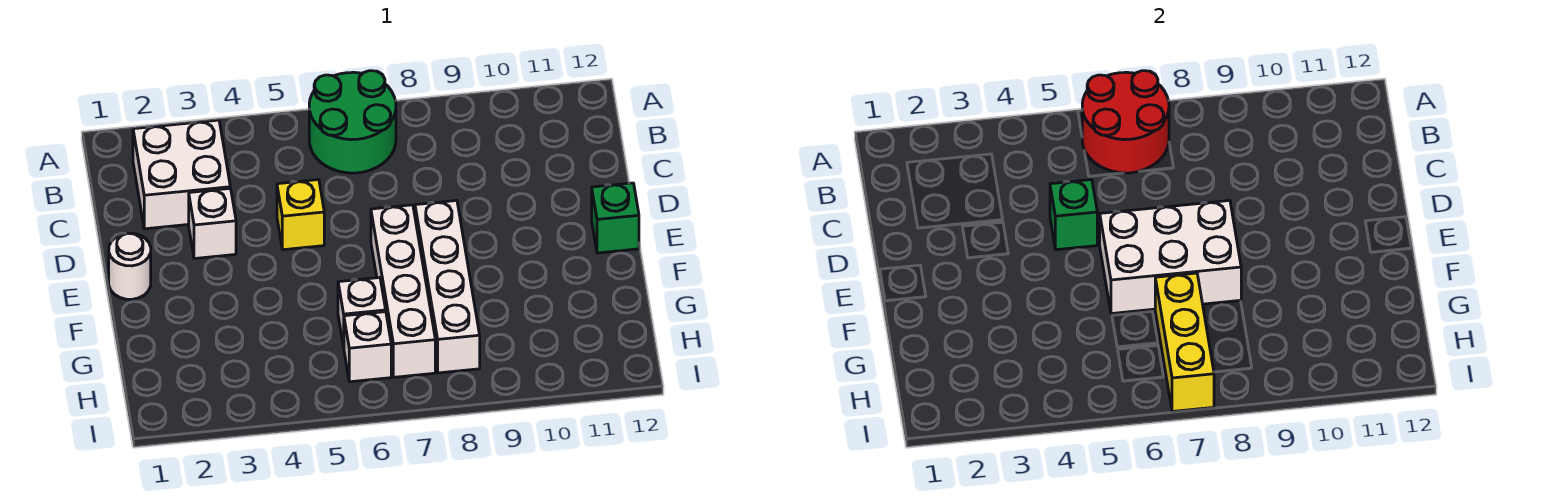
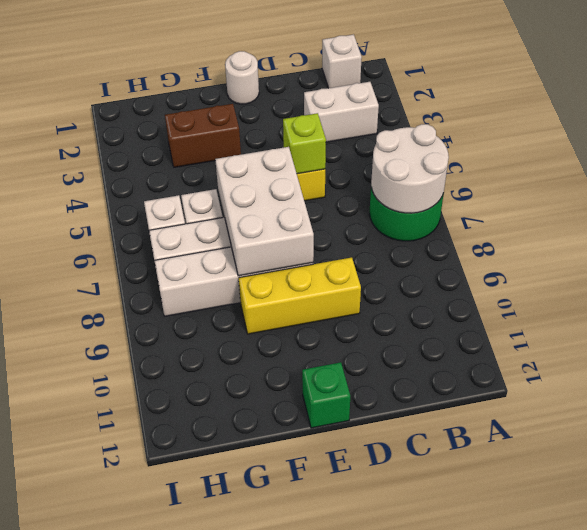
red round brick A6:B7 level 2 -> white round brick A6:B7 level 2
white brick B2:C3 level 1 -> white brick B3:C3 level 1
white brick D3 level 1 -> white brick B1 level 1
green brick D5 level 2 -> lime brick D5 level 2
none -> brown brick F3:G3 level 1
yellow brick G7:I7 level 2 -> yellow brick D9:F9 level 1

